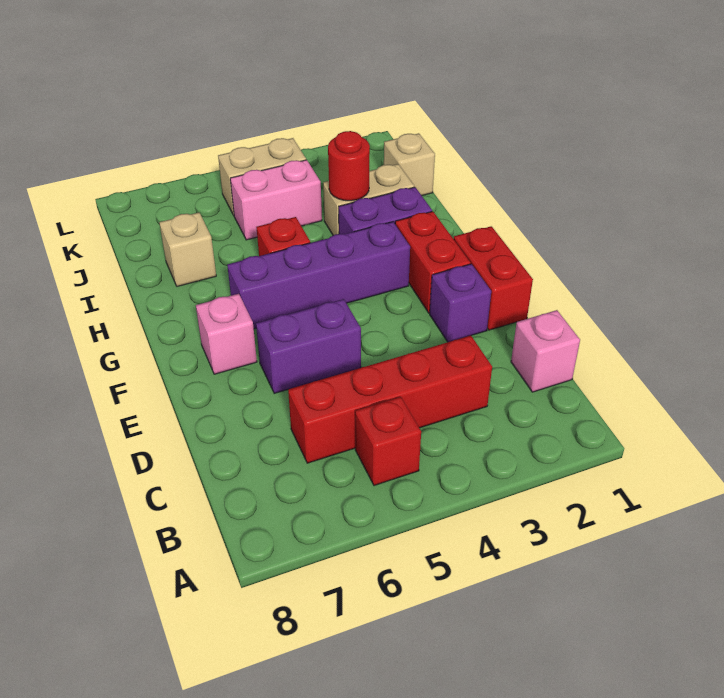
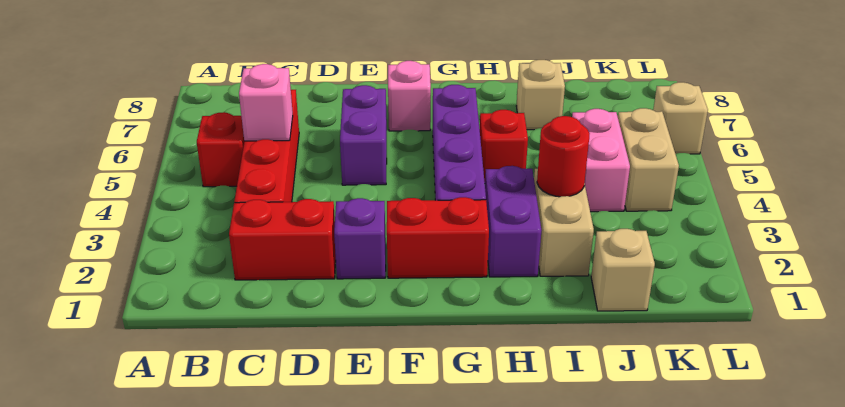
pink brick C1 level 1 -> pink brick C5 level 2
red brick E1:F1 level 1 -> red brick C2:D2 level 1
none -> tan brick L6 level 1

